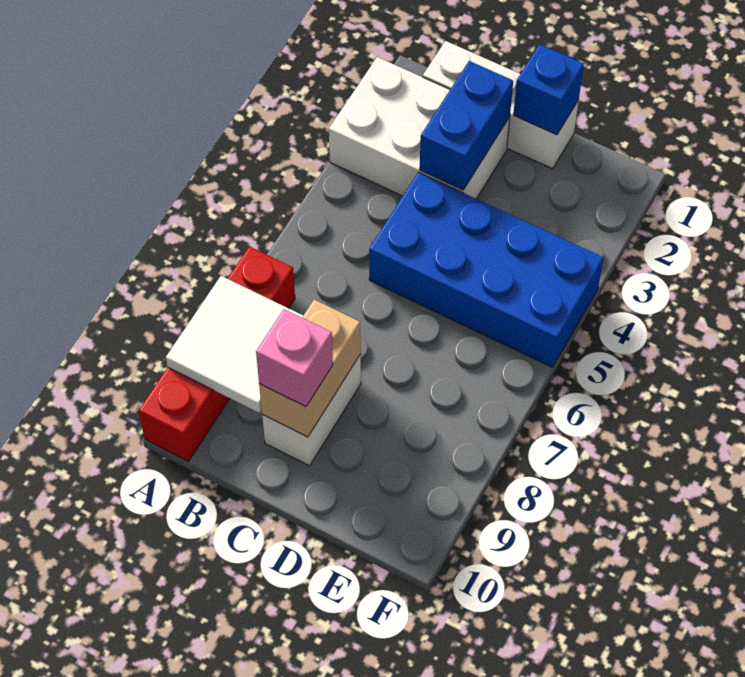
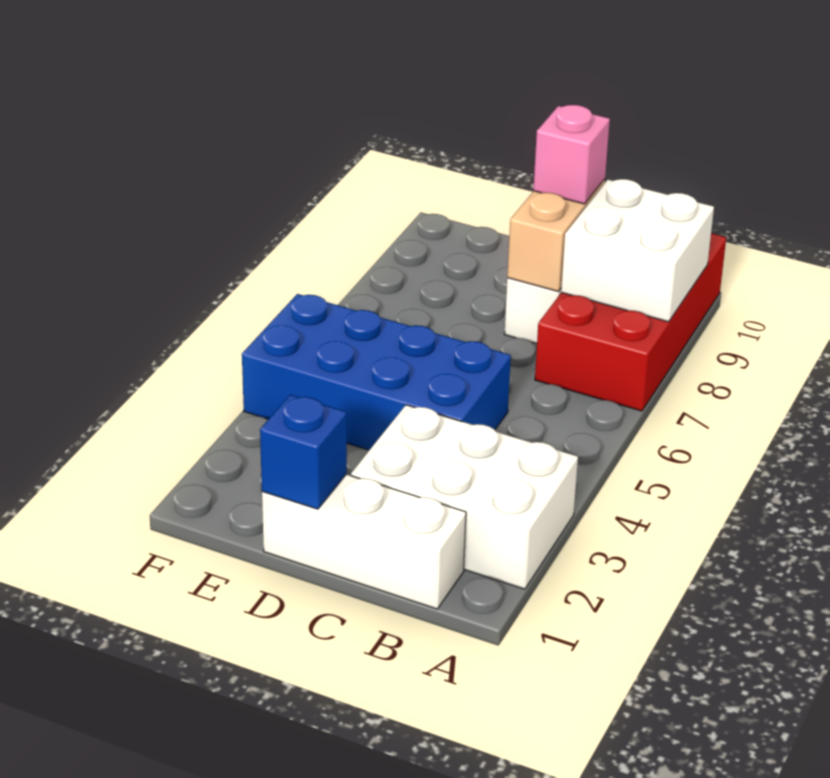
red brick A7:A10 level 1 -> red brick A7:B10 level 1
white tile A8:B9 level 2 -> white brick A8:B9 level 2
blue brick C2:C3 level 2 -> none

